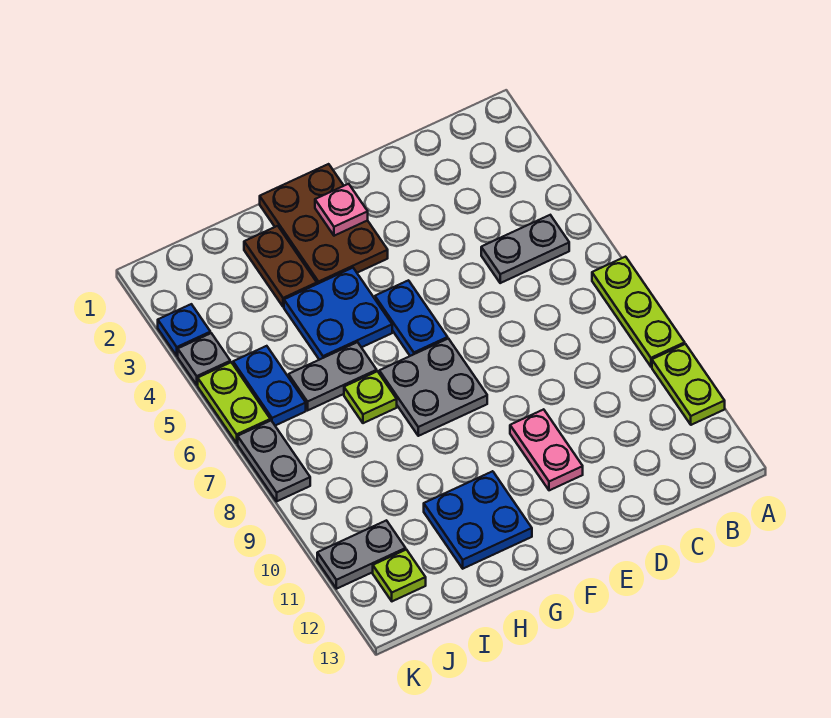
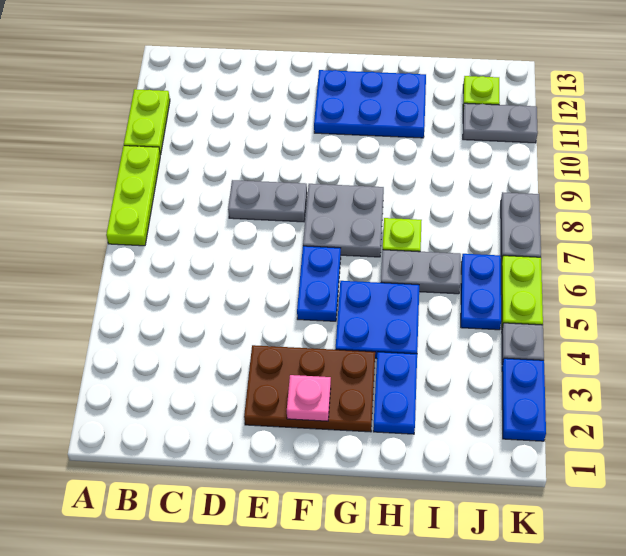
grey plate B5:C5 level 1 -> grey plate D8:E8 level 1
pink plate E10:E11 level 1 -> none
brown plate F1:G3 level 1 -> brown plate E2:G3 level 1
blue plate G11:H12 level 1 -> blue plate F11:H12 level 1
brown plate H2:H3 level 1 -> blue plate H2:H3 level 1
blue plate K3 level 1 -> blue plate K2:K3 level 1

